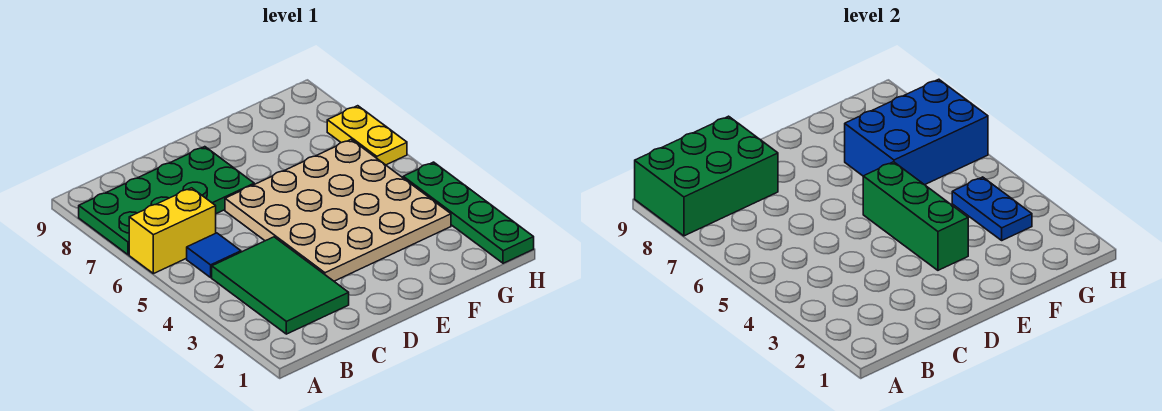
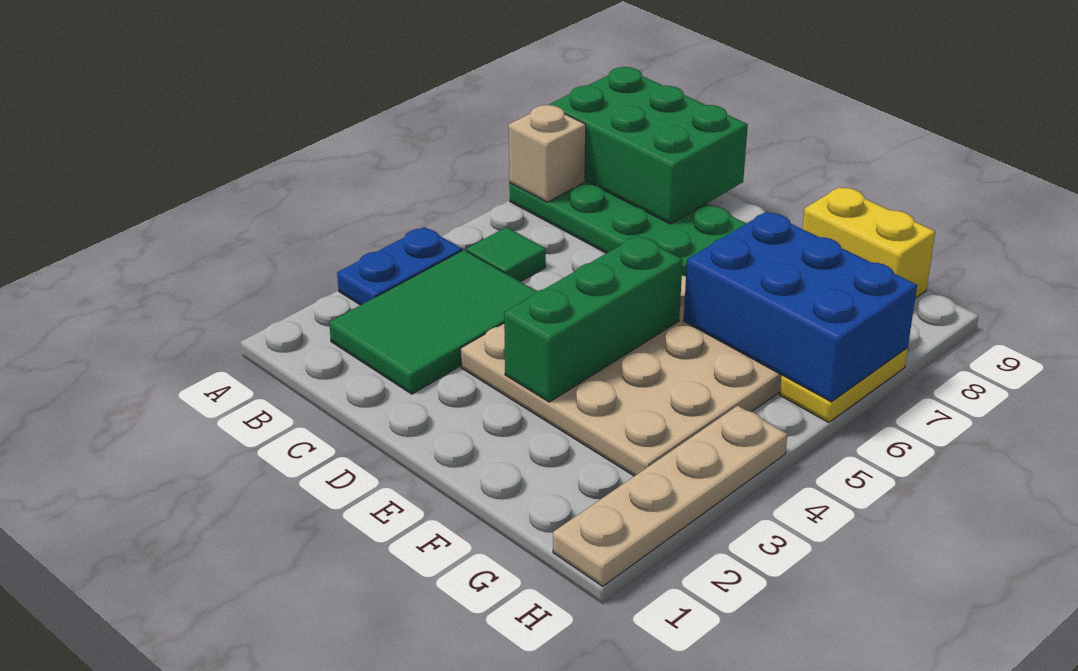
yellow brick A6:B6 level 1 -> yellow brick F9:G9 level 1
none -> tan brick A7 level 2
blue tile B5 level 1 -> green tile B5 level 1
blue plate G3:G4 level 2 -> blue plate A3:A4 level 1
green plate H1:H4 level 1 -> tan plate H1:H4 level 1

